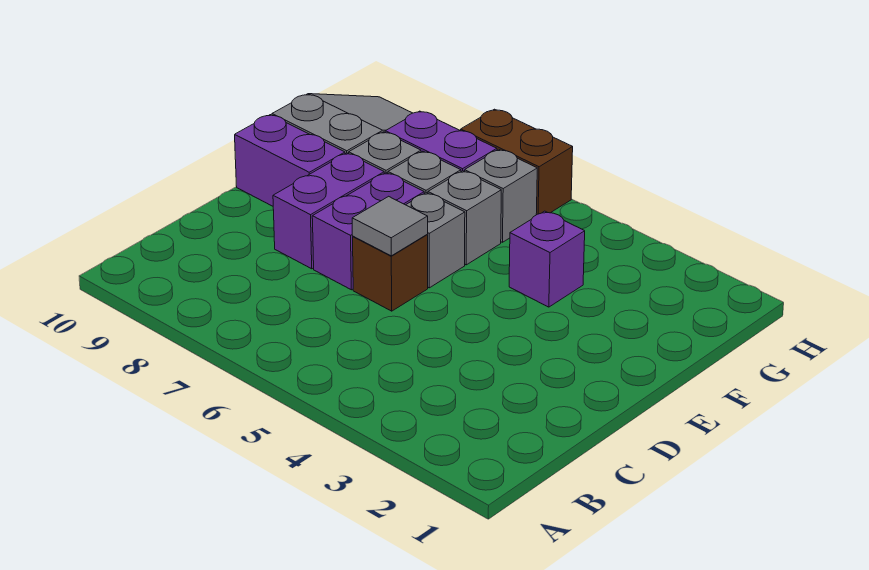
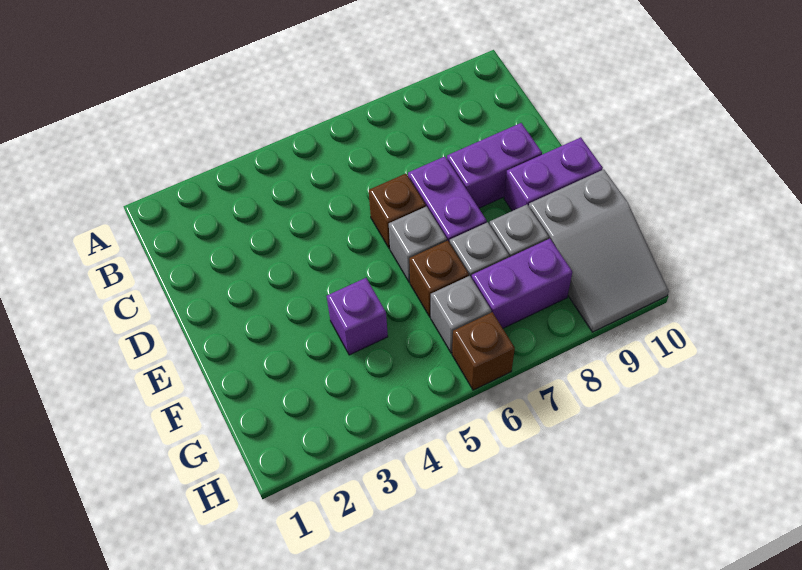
grey tile D6 level 2 -> none
purple brick D8:E8 level 1 -> purple brick D8:D9 level 1
grey brick F6 level 1 -> brown brick F6 level 1
brown brick H6:H7 level 1 -> brown brick H6 level 1

